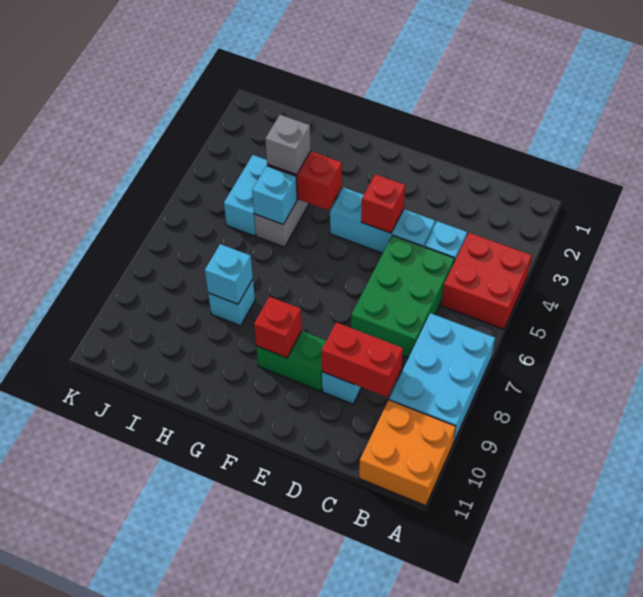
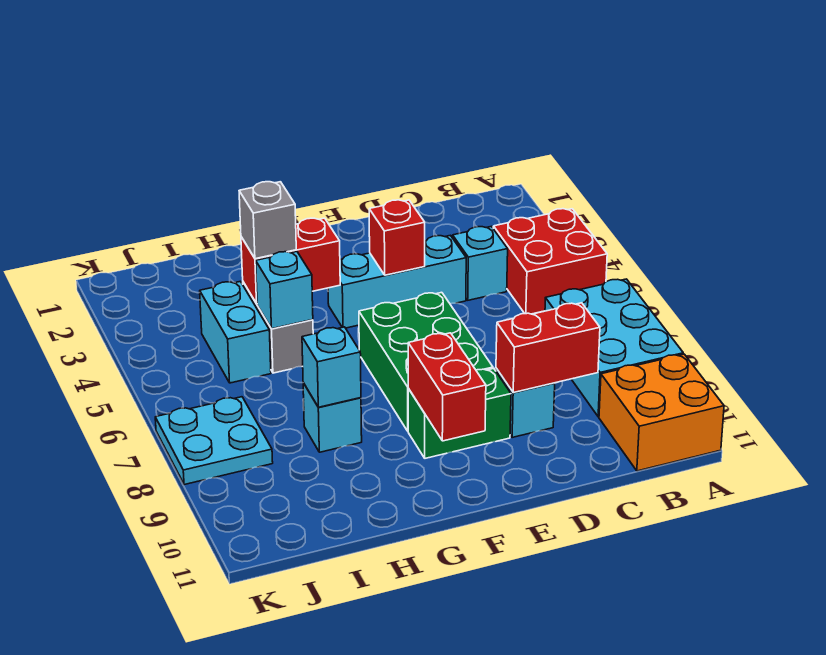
green brick C5:D7 level 1 -> green brick E6:F8 level 1
red brick F9 level 2 -> red brick F9:F10 level 2
none -> cyan plate J7:K8 level 1

